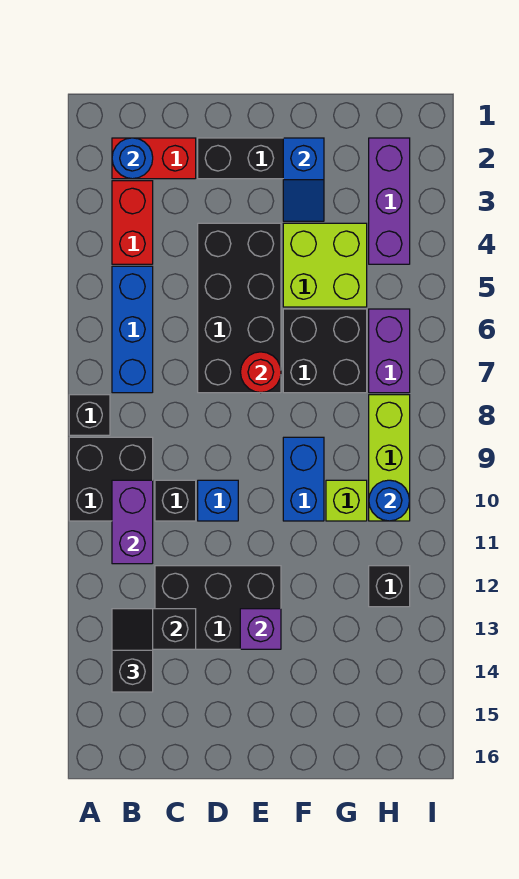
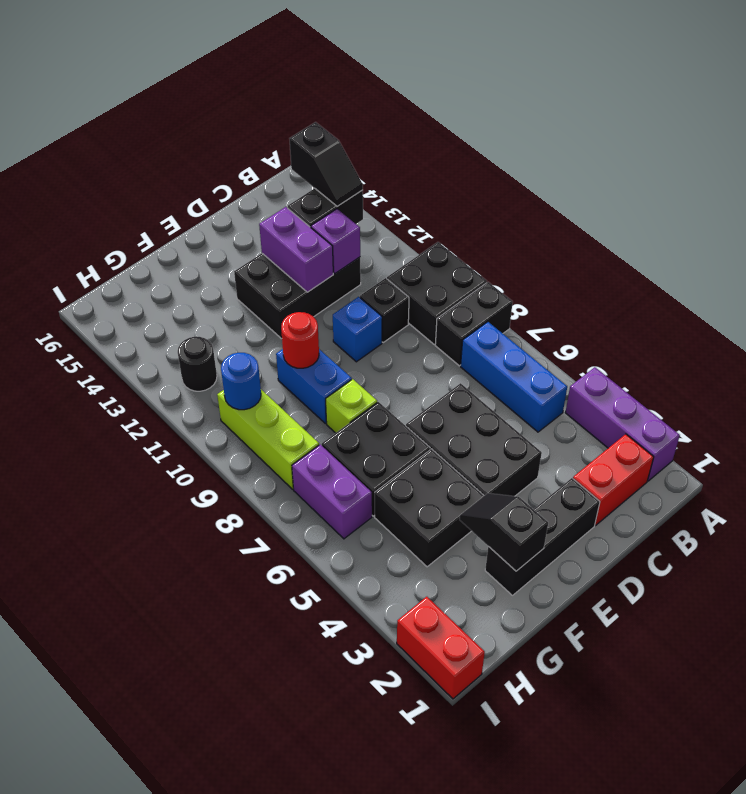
black brick A8 level 1 -> black brick A8:B8 level 1
blue round brick B2 level 2 -> none
red brick B3:B4 level 1 -> red brick I1:I2 level 1
purple brick B10:B11 level 2 -> purple brick D12:D13 level 2
black brick D4:E7 level 1 -> black brick D4:E6 level 1
red round brick E7 level 2 -> red round brick F10 level 2
purple brick E13 level 2 -> purple brick C12 level 2
blue slope F2:F3 level 2 top 2 -> black slope F2:F3 level 2 top 2
lime brick F4:G5 level 1 -> black brick F4:G5 level 1
lime brick G10 level 1 -> lime brick F8 level 1
purple brick H2:H4 level 1 -> purple brick A2:A4 level 1
black brick H12 level 1 -> black round brick H12 level 1

